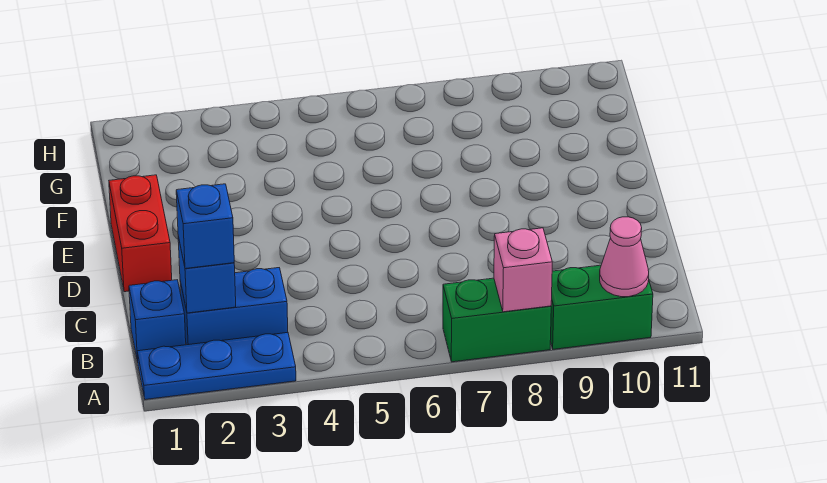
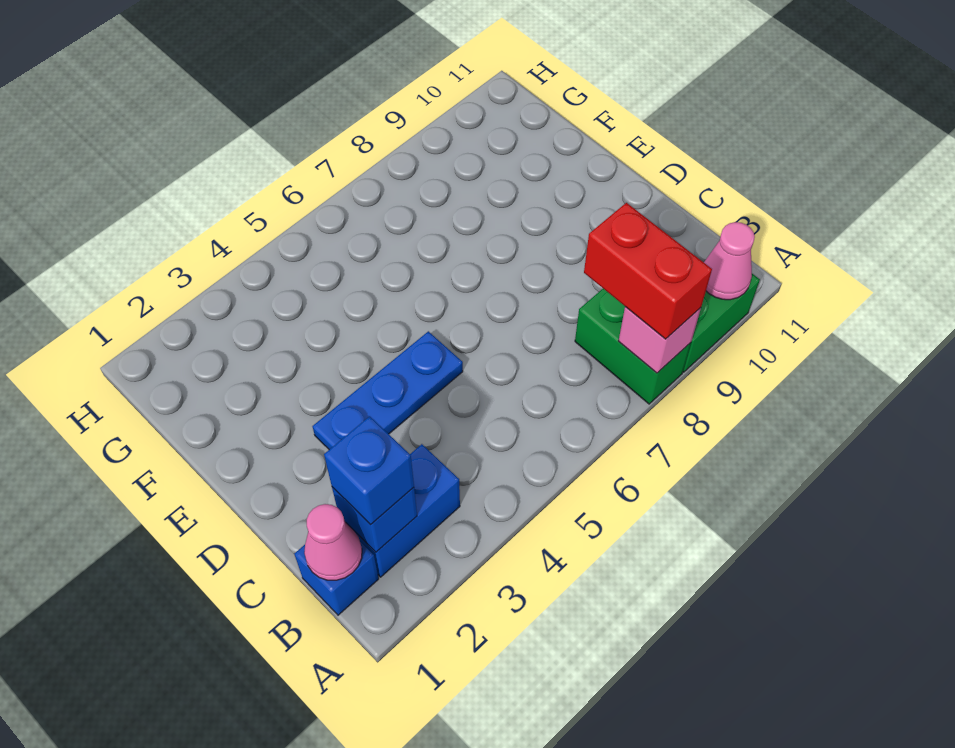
blue plate A1:A3 level 1 -> blue plate D3:D5 level 1
green brick A7:A8 level 1 -> green brick A8:B8 level 1
none -> pink cone B1 level 2
red brick D1:E1 level 1 -> red brick A8:B8 level 3

